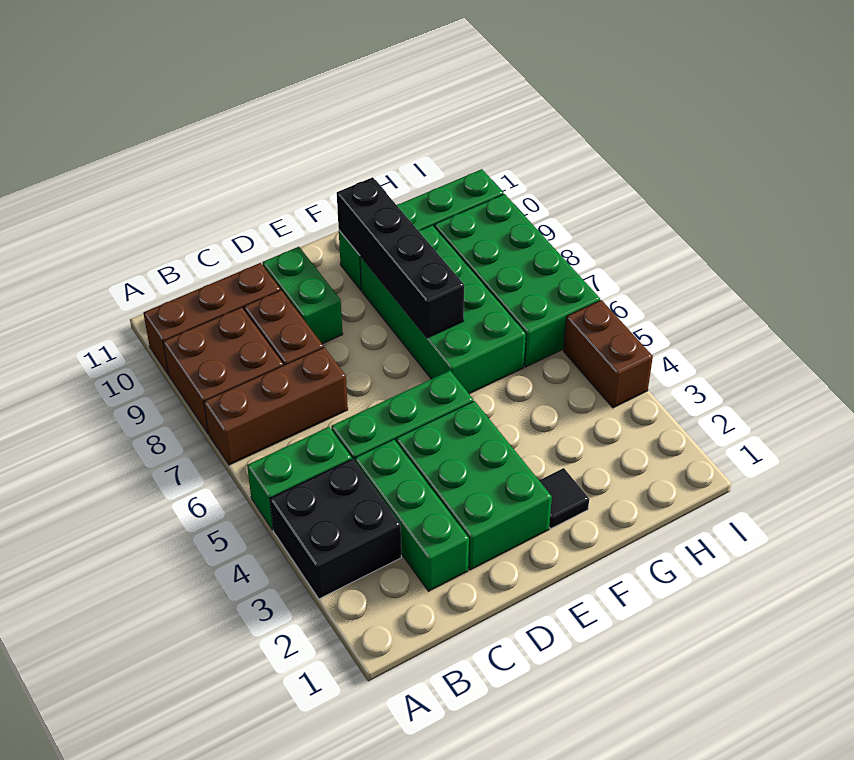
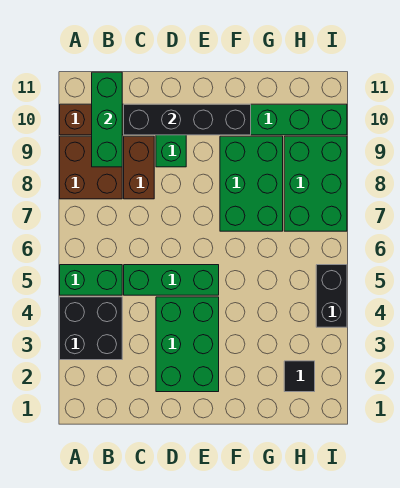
brown brick A7:C7 level 1 -> none
green brick C2:C4 level 1 -> green brick B9:B11 level 2
black tile F2 level 1 -> black tile H2 level 1
green brick F6:G9 level 1 -> green brick F7:G9 level 1
black brick F7:F10 level 2 -> black brick C10:F10 level 2
green brick H6:I9 level 1 -> green brick H7:I9 level 1
brown brick I4:I5 level 1 -> black brick I4:I5 level 1

